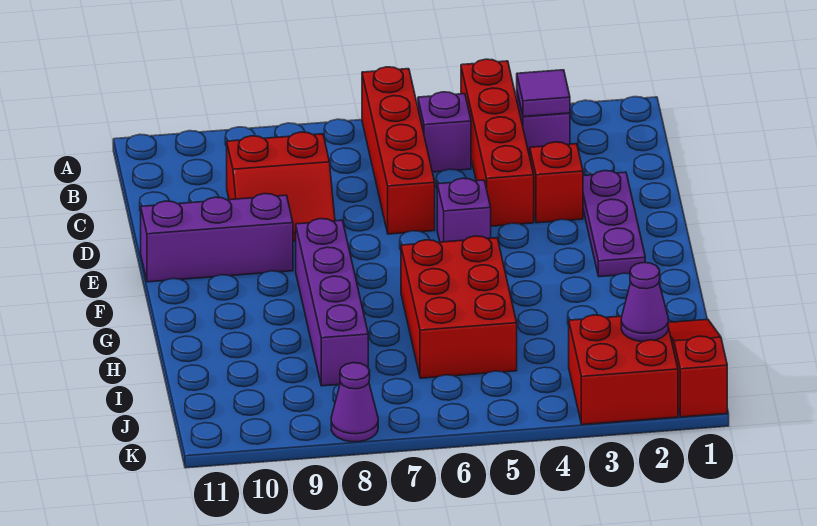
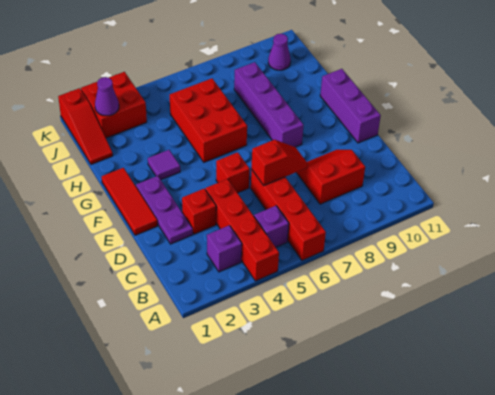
purple tile B3 level 2 -> purple tile G3 level 1
none -> red slope D6:D7 level 2 top 6
none -> red tile E1:G1 level 1
purple brick E5 level 1 -> red brick E5 level 1
purple brick E9:E11 level 1 -> purple brick E11:G11 level 1
purple cone K8 level 1 -> purple cone J10 level 1

